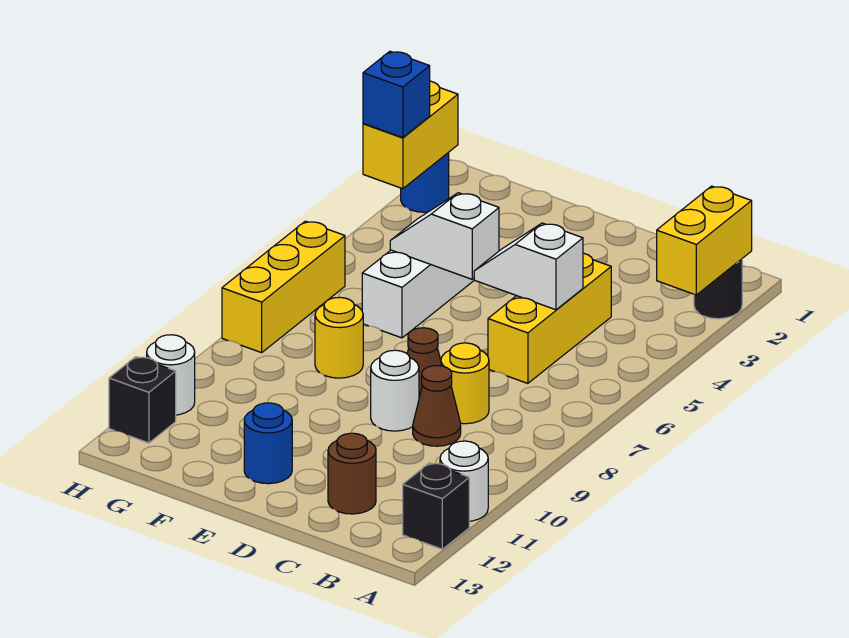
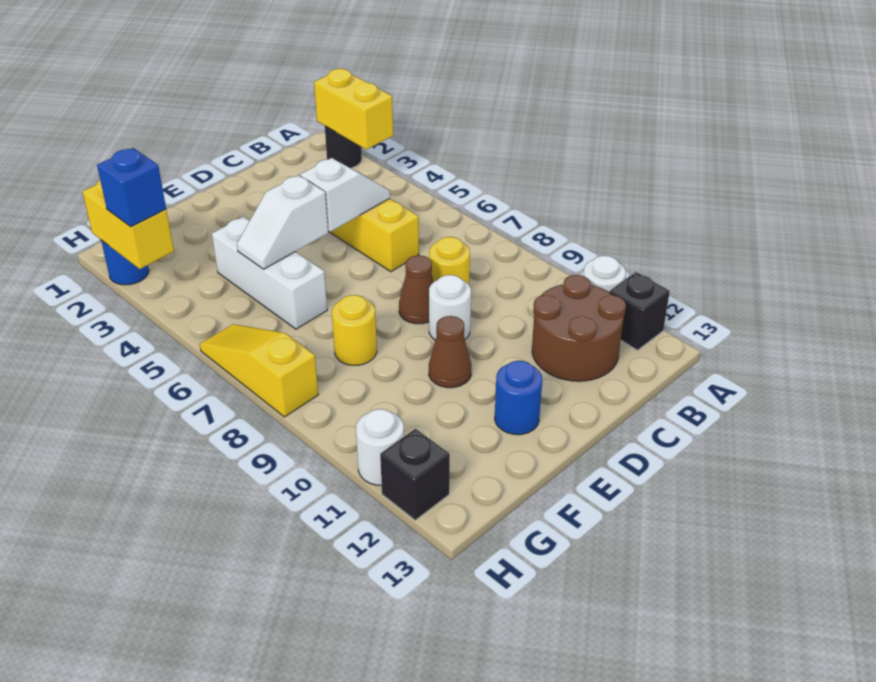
white slope C5:D5 level 2 top C -> white slope C5:D5 level 2 top D
brown cone C9 level 1 -> brown cone E10 level 1
brown round brick C12 level 1 -> brown round brick B11:C12 level 1
yellow brick H6:H8 level 1 -> yellow slope H6:H8 level 1 top 8

